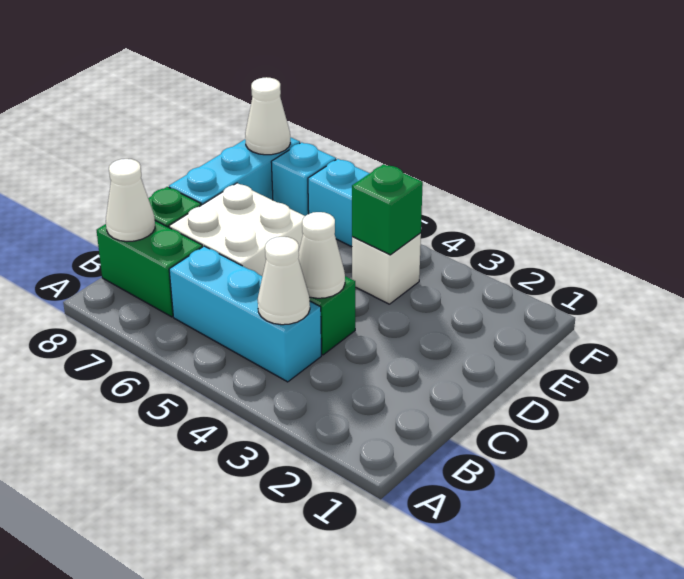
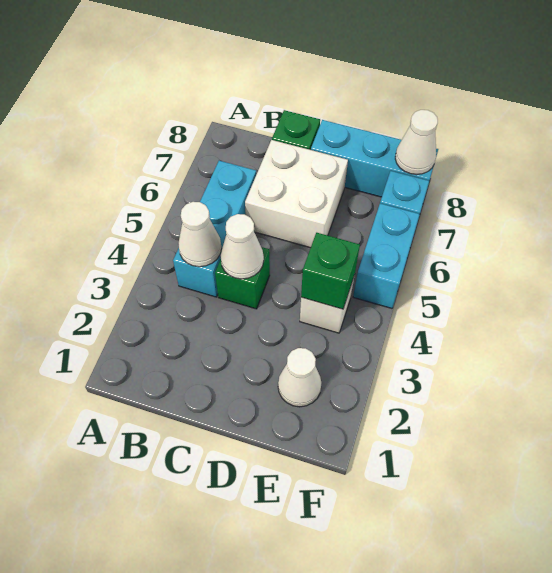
green brick B7:B8 level 1 -> none
white cone B8 level 2 -> white cone E2 level 1

